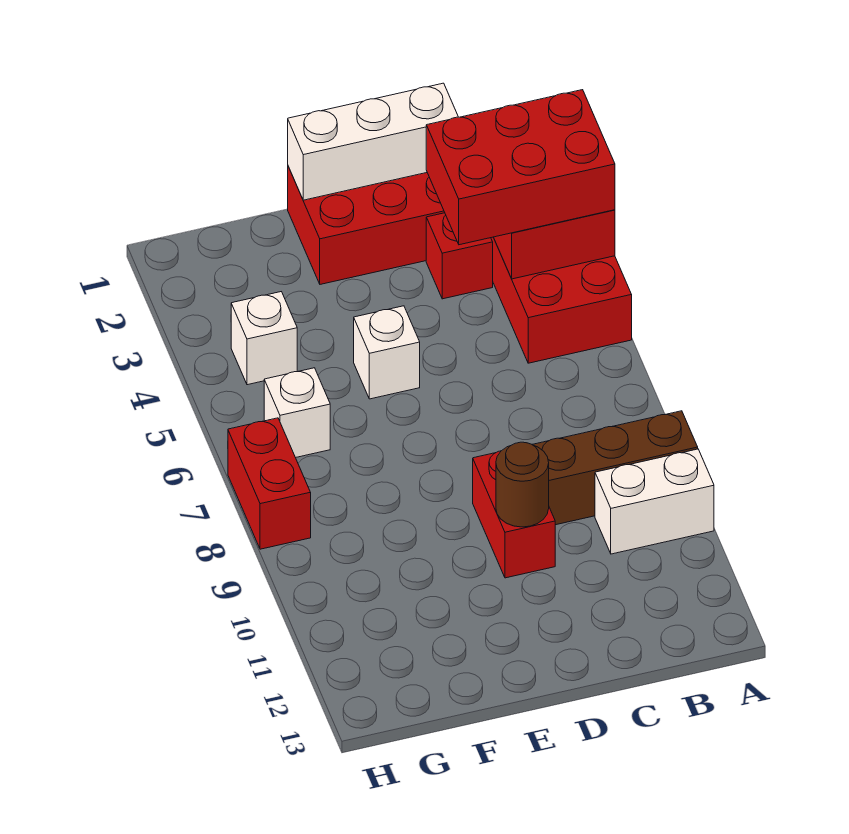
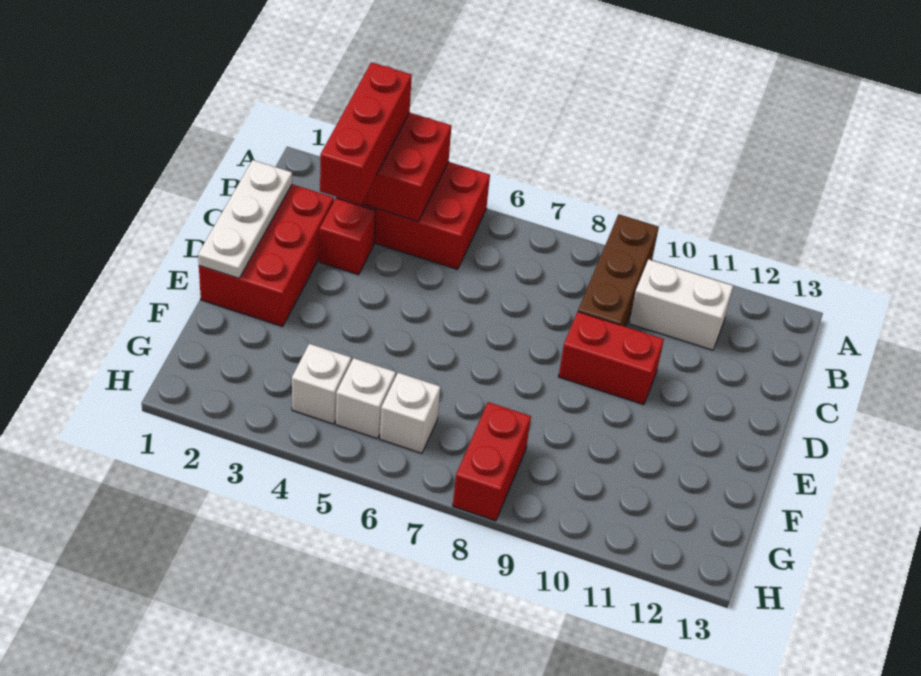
red brick A3:C4 level 3 -> red brick A3:C3 level 3
white brick A10:B10 level 1 -> white brick B10:B11 level 1
white brick C1:E1 level 2 -> white plate C1:E1 level 2
brown round brick D10 level 2 -> none
white brick E5 level 1 -> white brick G5 level 1
red brick H7:H8 level 1 -> red brick G8:H8 level 1

